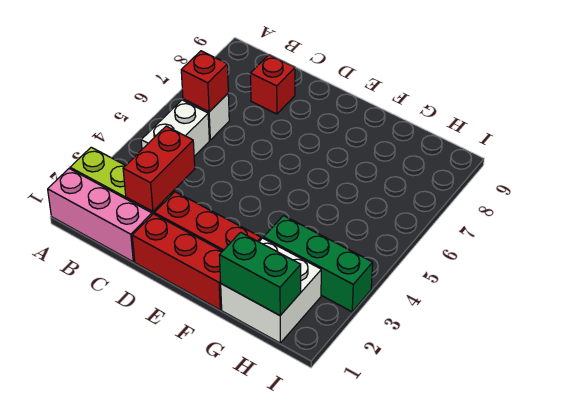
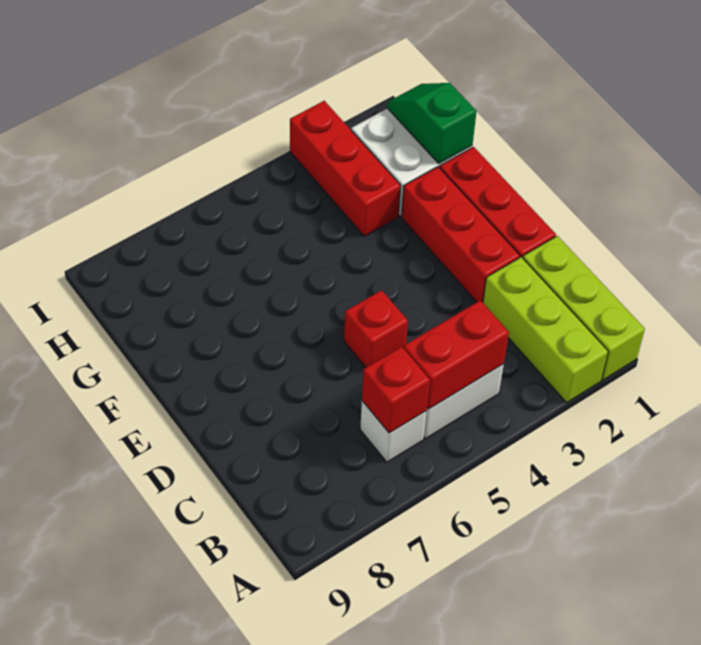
pink brick A1:C1 level 1 -> lime brick A1:C1 level 1
red brick C2:C3 level 2 -> red brick B4:B5 level 2
red brick C8 level 1 -> red brick D5 level 1
green brick G1:H1 level 2 -> green slope G1:H1 level 2 top G
green brick G3:I3 level 1 -> red brick G3:I3 level 1

